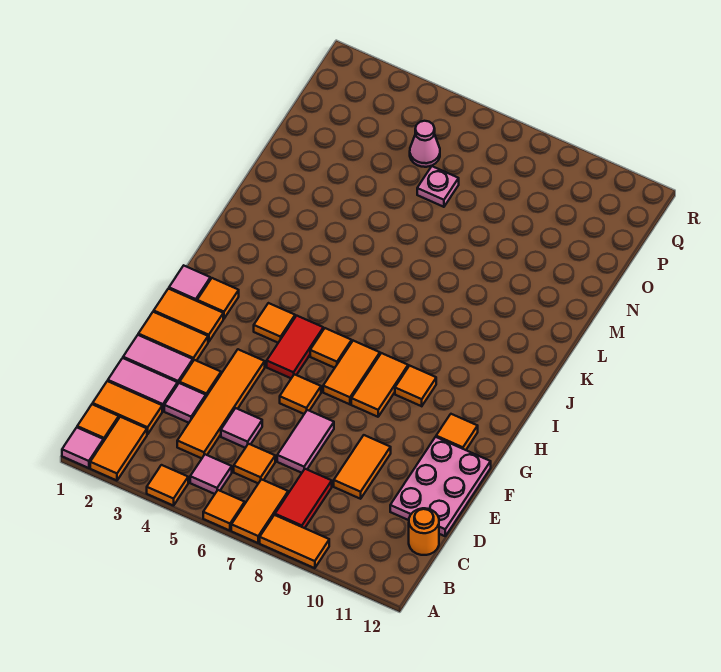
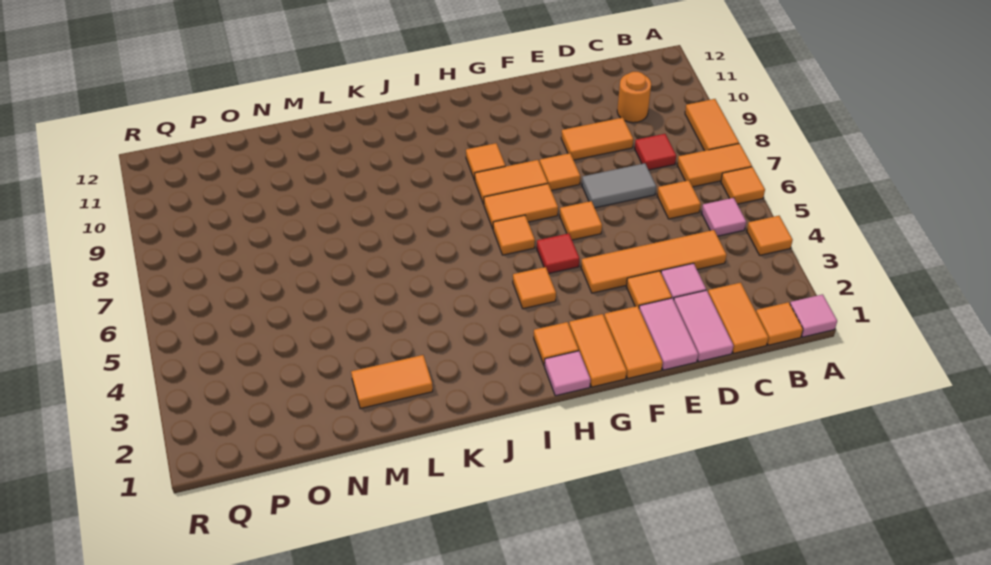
orange tile A2:B2 level 1 -> orange tile L2:M2 level 1
red tile B8:C8 level 1 -> red tile C8 level 1
orange round brick C12 level 1 -> orange round brick C10 level 1
pink tile D5 level 1 -> none
pink tile D7:E7 level 1 -> grey tile D7:E7 level 1
pink plate D11:F12 level 1 -> none
red tile G5:H5 level 1 -> red tile G5 level 1
orange tile G11 level 1 -> orange tile F8 level 1
pink plate O6 level 1 -> none
pink cone P5 level 1 -> none

